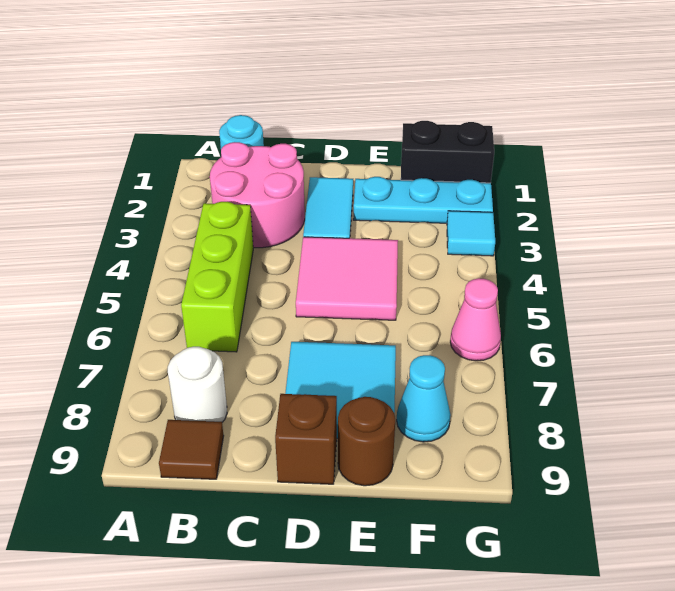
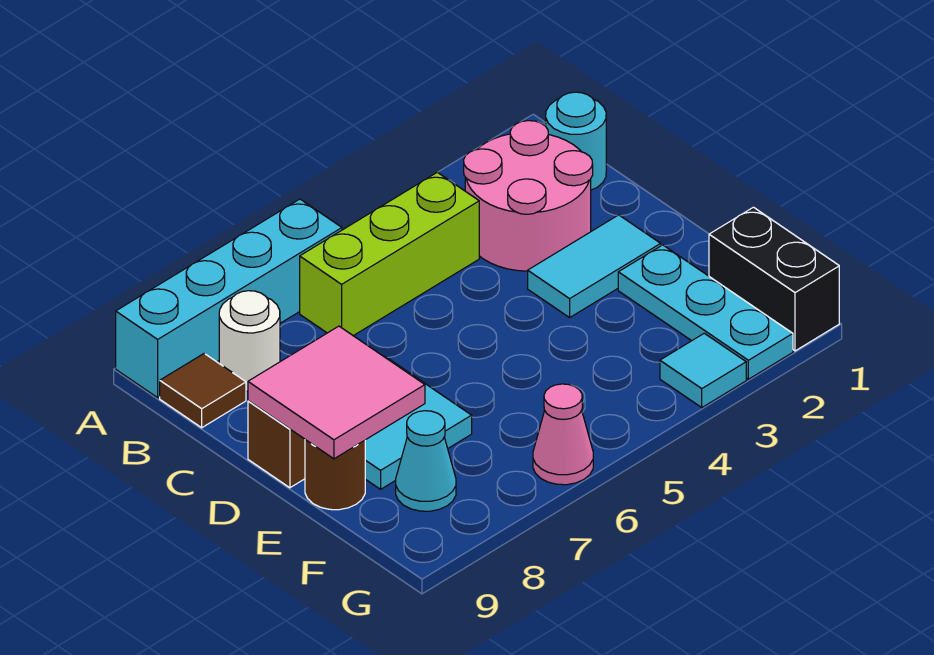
none -> cyan brick A6:A9 level 1
pink tile D4:E5 level 1 -> pink tile D8:E9 level 2

